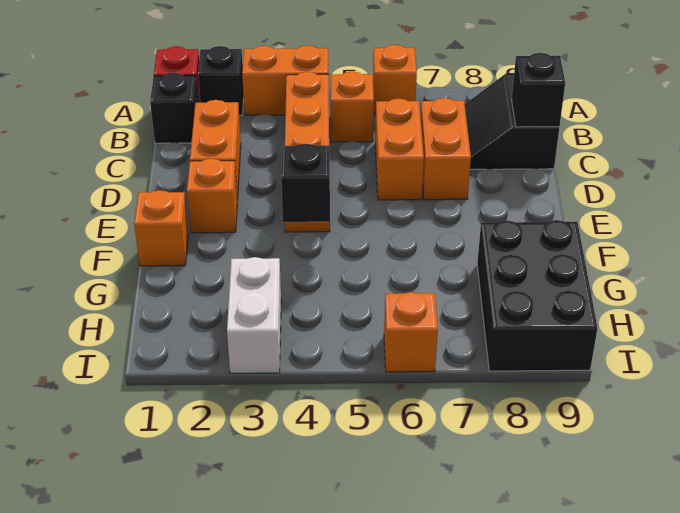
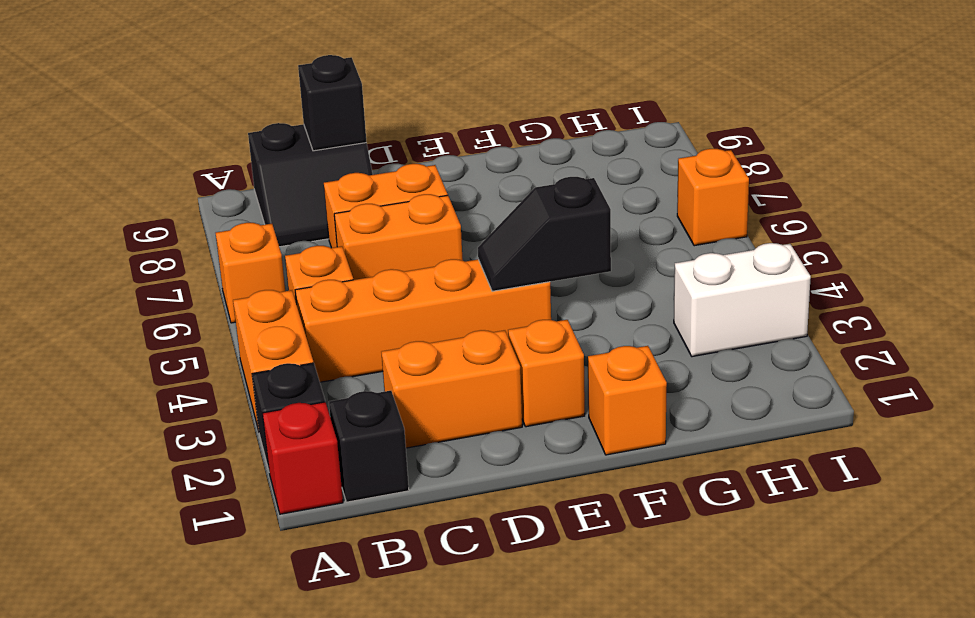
black brick G8:I9 level 1 -> none

